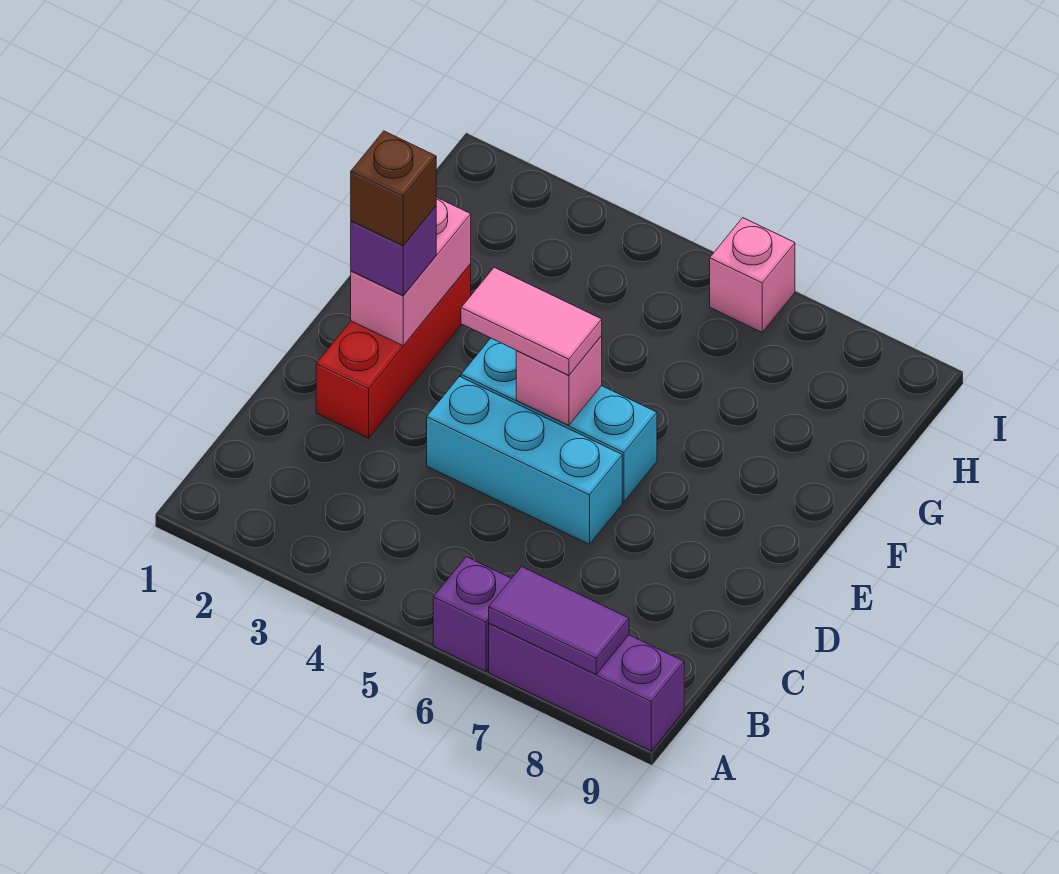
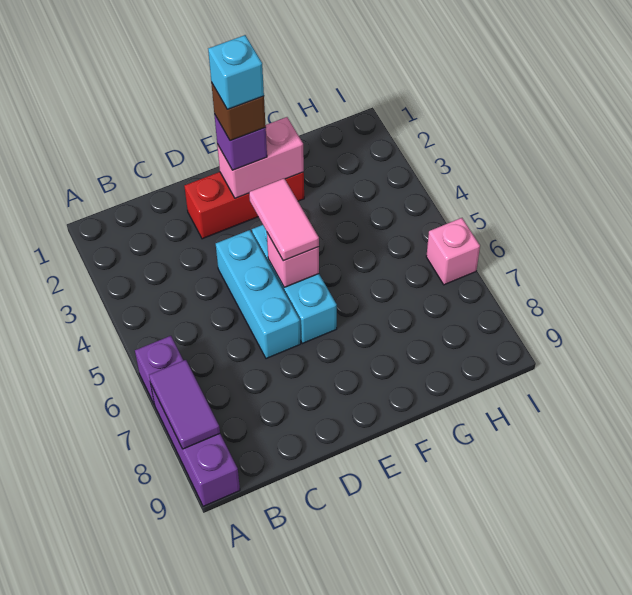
none -> cyan brick E2 level 5

